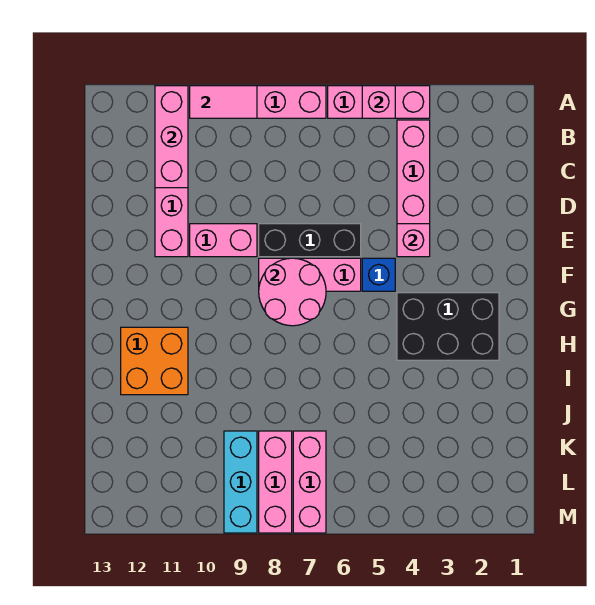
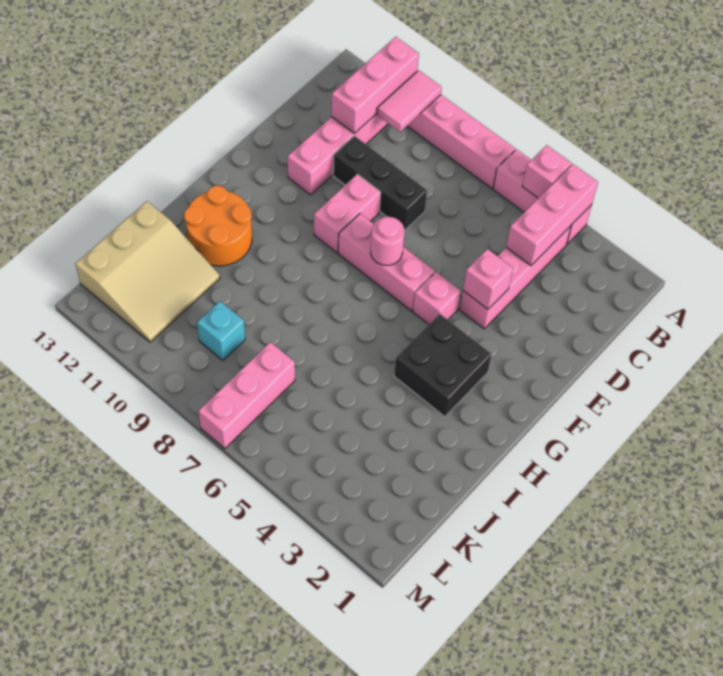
pink tile A9:A10 level 2 -> pink tile A10:B10 level 2
black brick E6:E8 level 1 -> black brick D8:D10 level 1
pink brick E9:E10 level 1 -> pink brick E9:F9 level 1
blue brick F5 level 1 -> pink brick F5 level 1
pink round brick F7:G8 level 2 -> pink round brick F7 level 2
black brick G2:H4 level 1 -> black brick G3:H4 level 1
orange brick H11:I12 level 1 -> orange round brick H11:I12 level 1
none -> tan slope J11:L13 level 1 top 13
pink brick K8:M8 level 1 -> pink brick A4:C4 level 2
cyan brick K9:M9 level 1 -> cyan brick K9 level 1

